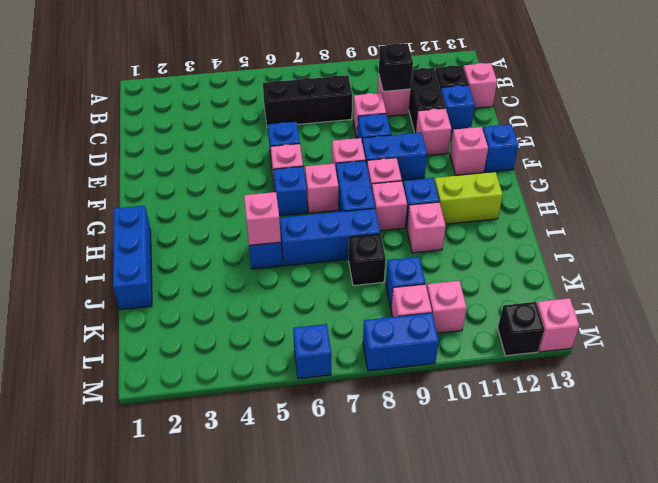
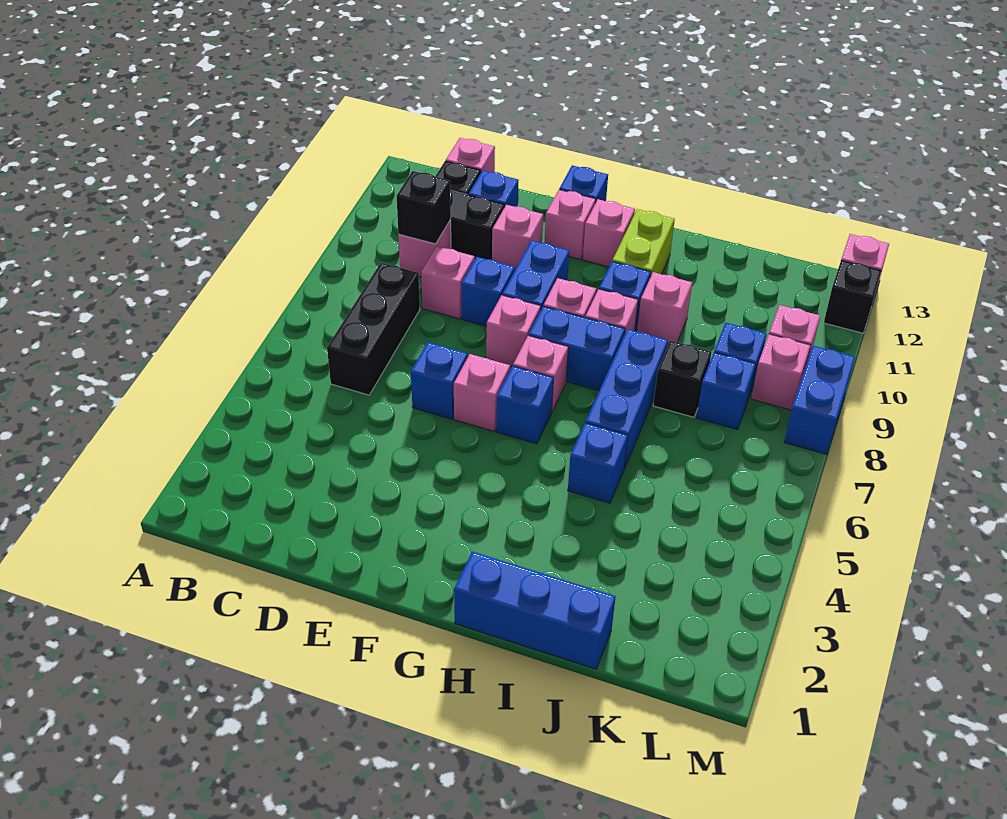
pink brick I5 level 2 -> pink brick G12 level 1
blue brick M6 level 1 -> blue brick K8 level 1

